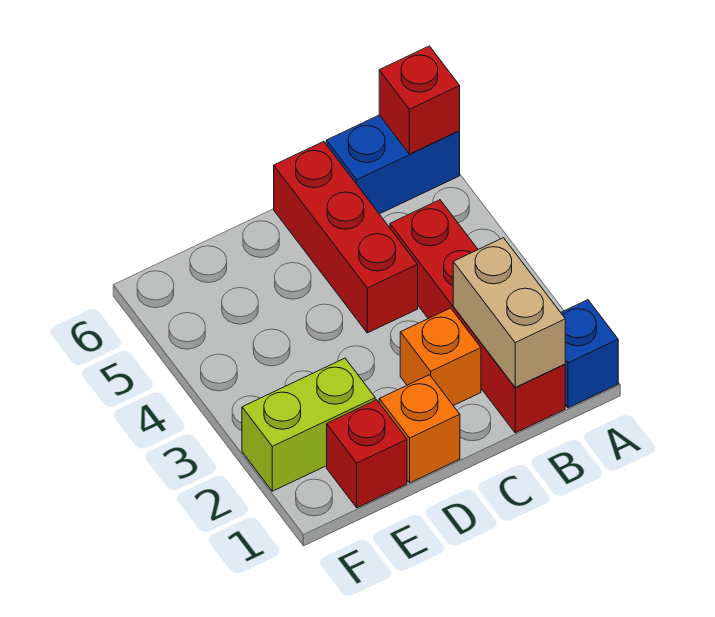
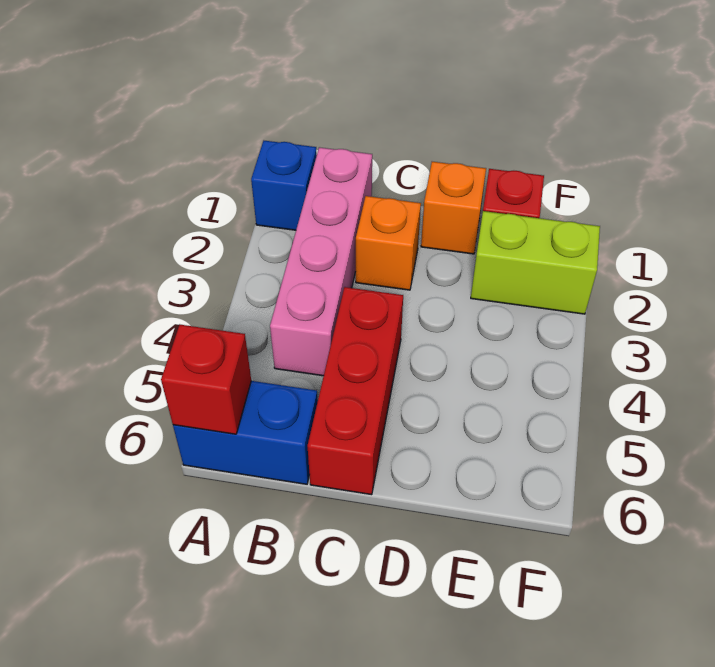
red brick B1:B4 level 1 -> pink brick B1:B4 level 1
tan brick B1:B2 level 2 -> none

